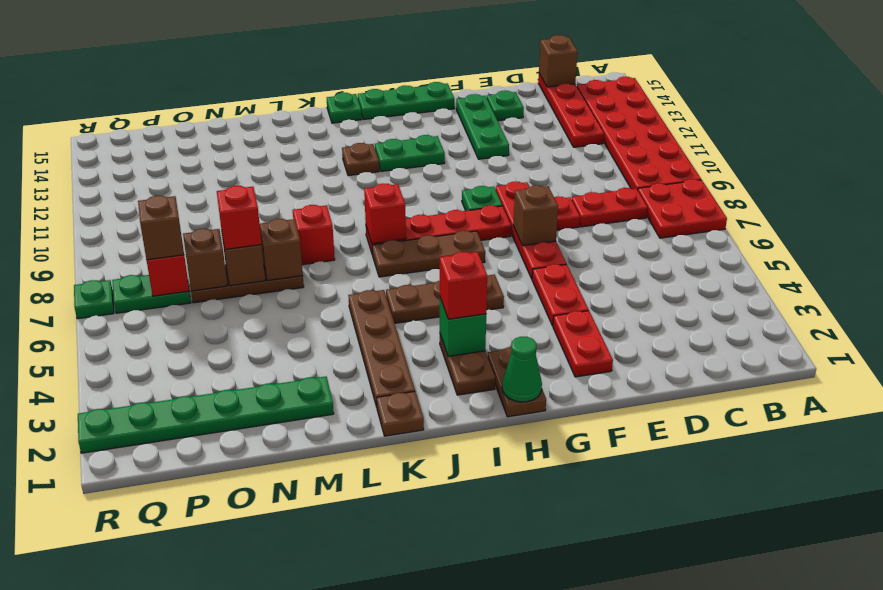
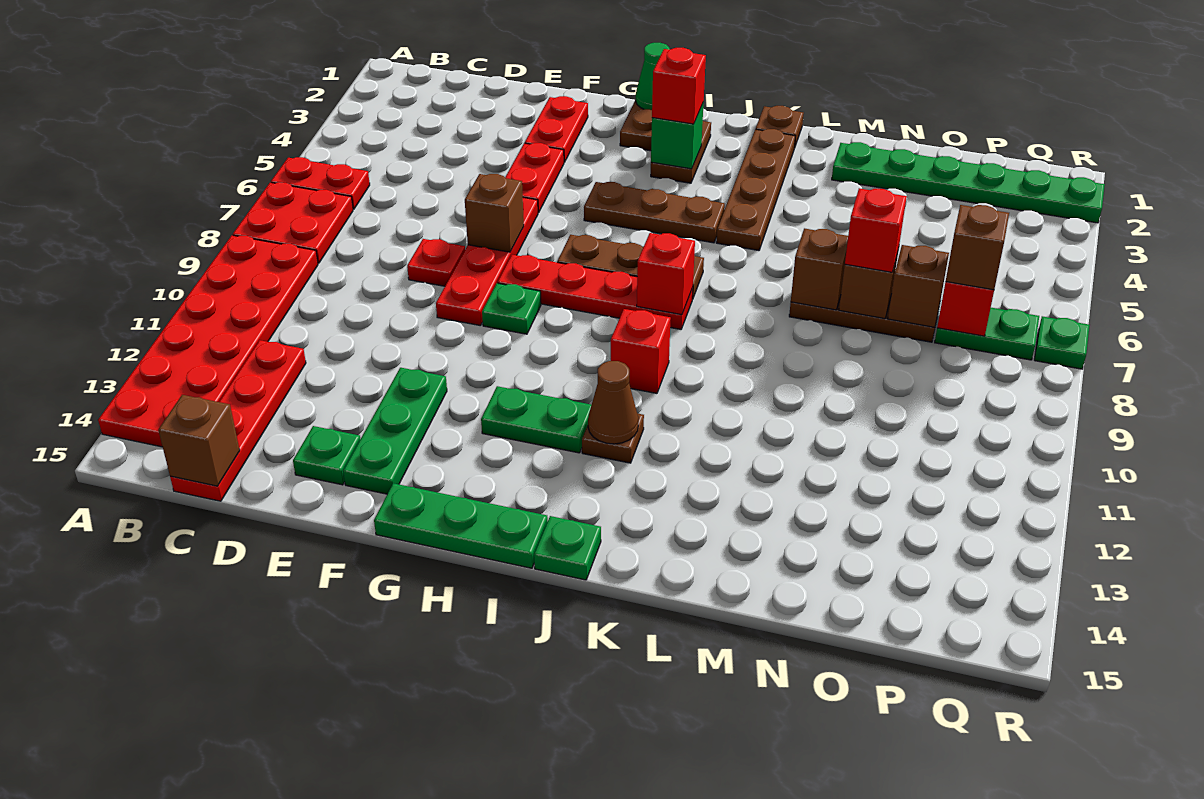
red plate C8:D8 level 1 -> red plate A6:B6 level 1
none -> brown cone J12 level 2
red brick L8 level 1 -> red brick J10 level 1

